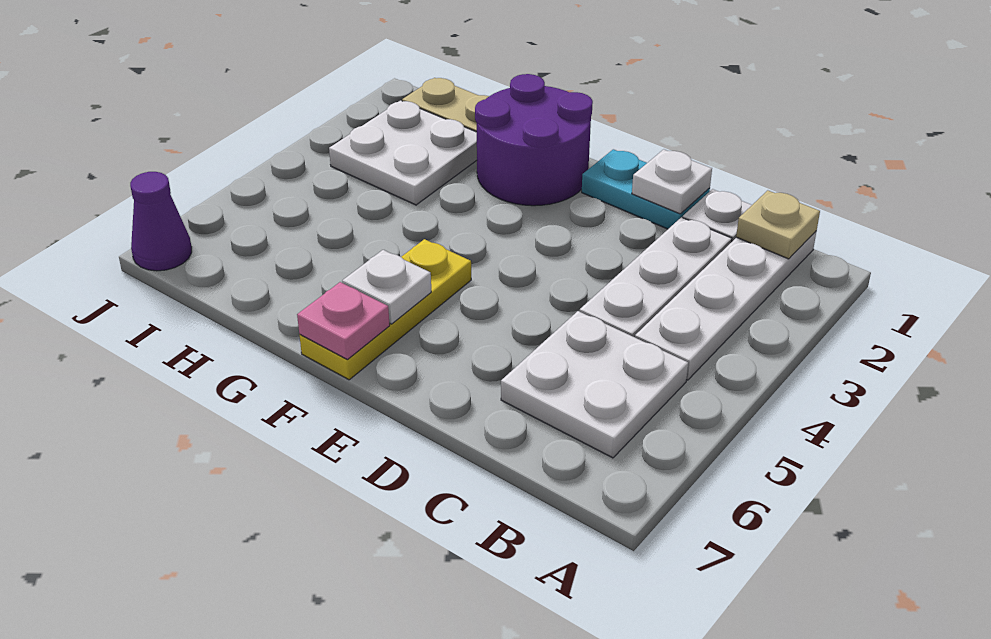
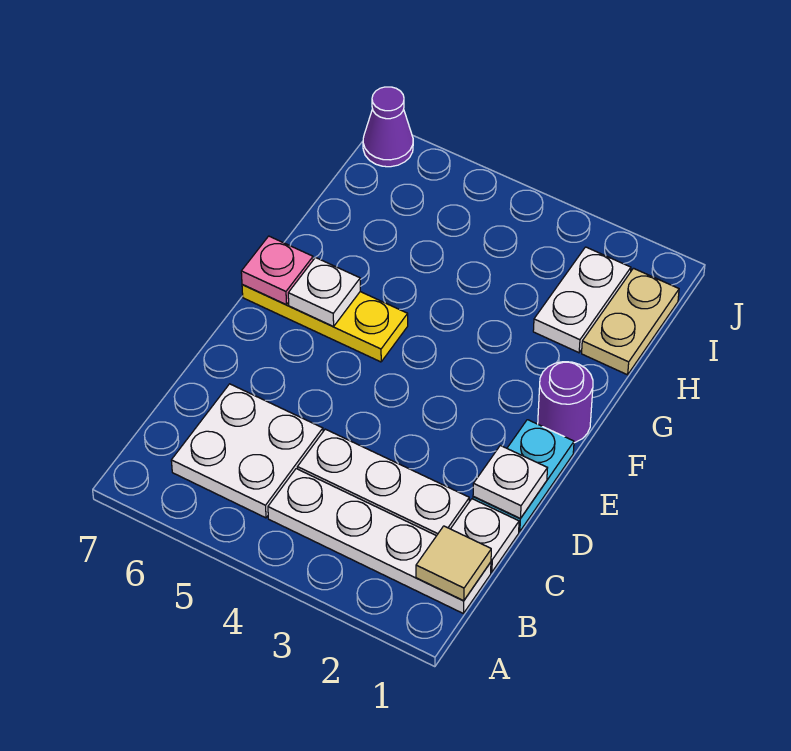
tan plate B1 level 2 -> tan tile B1 level 2
purple round brick F1:G2 level 1 -> purple round brick F1 level 1
white plate H2:I3 level 1 -> white plate H2:I2 level 1

